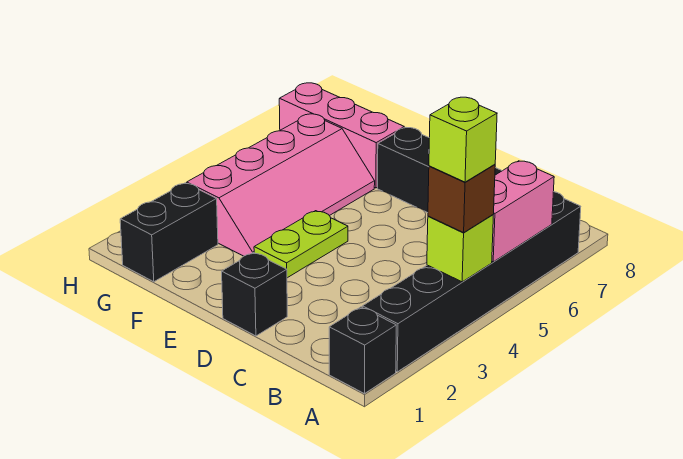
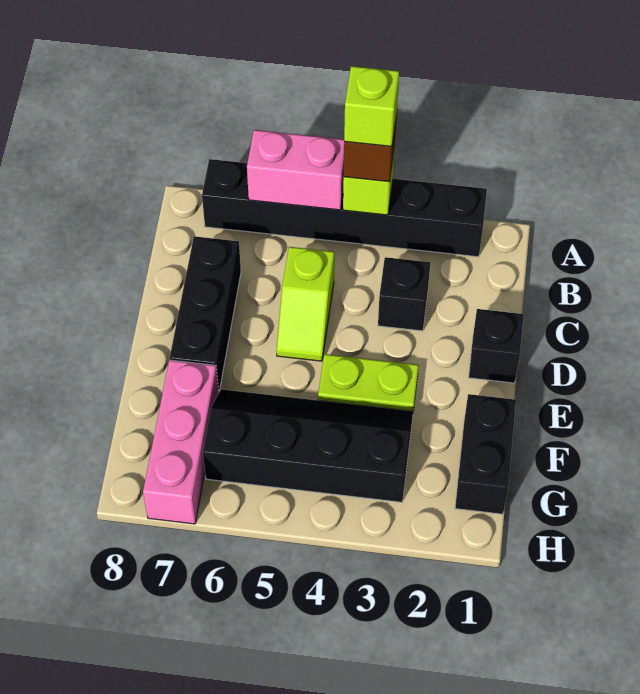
black brick A1 level 1 -> black brick C3 level 1
none -> lime slope C5:D5 level 1 top C
pink slope F3:G6 level 1 top G -> black slope F3:G6 level 1 top G
black brick G1:G2 level 1 -> black brick F1:G1 level 1

